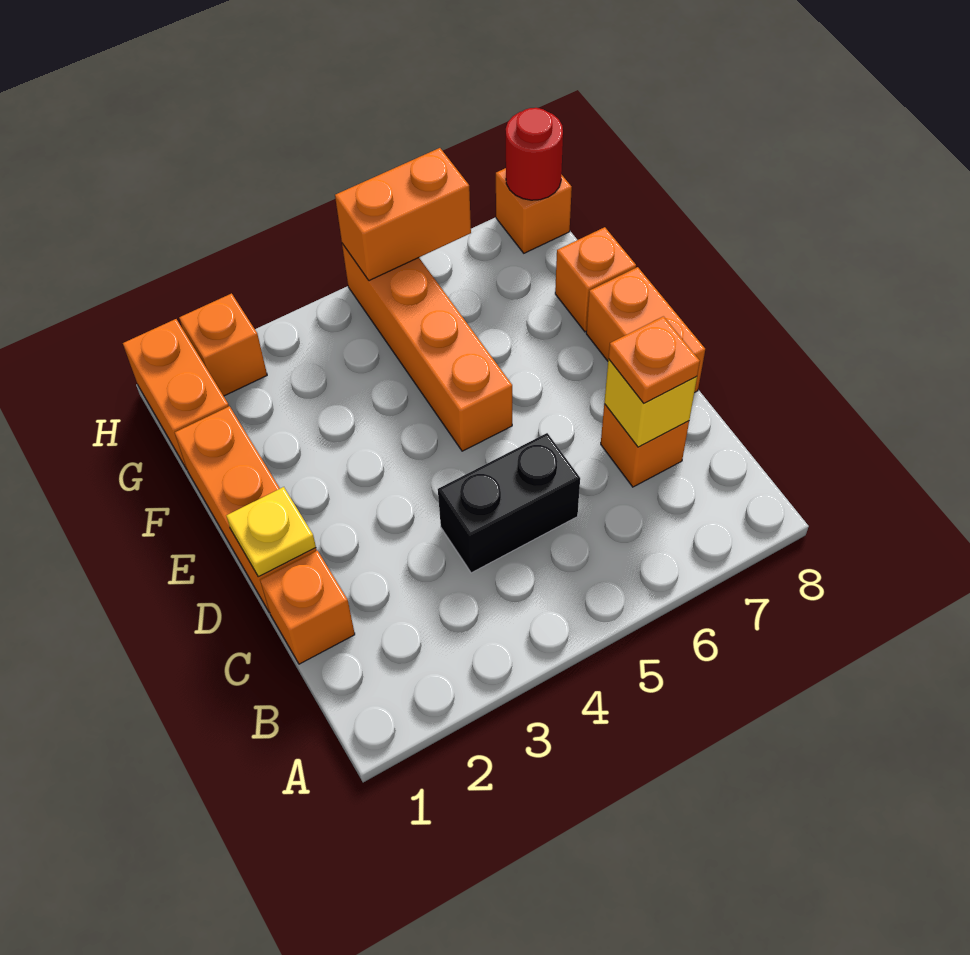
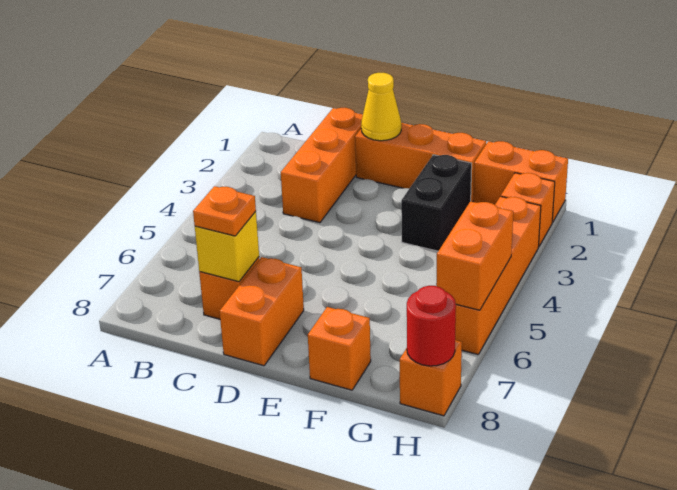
orange brick C1 level 1 -> orange brick C1:C3 level 1
black brick C4:C5 level 1 -> black brick F2:F3 level 1
yellow plate D1 level 2 -> yellow cone D1 level 2
orange brick D8:E8 level 1 -> orange brick D7:D8 level 1
orange brick E5:H5 level 1 -> orange brick H3:H6 level 1

